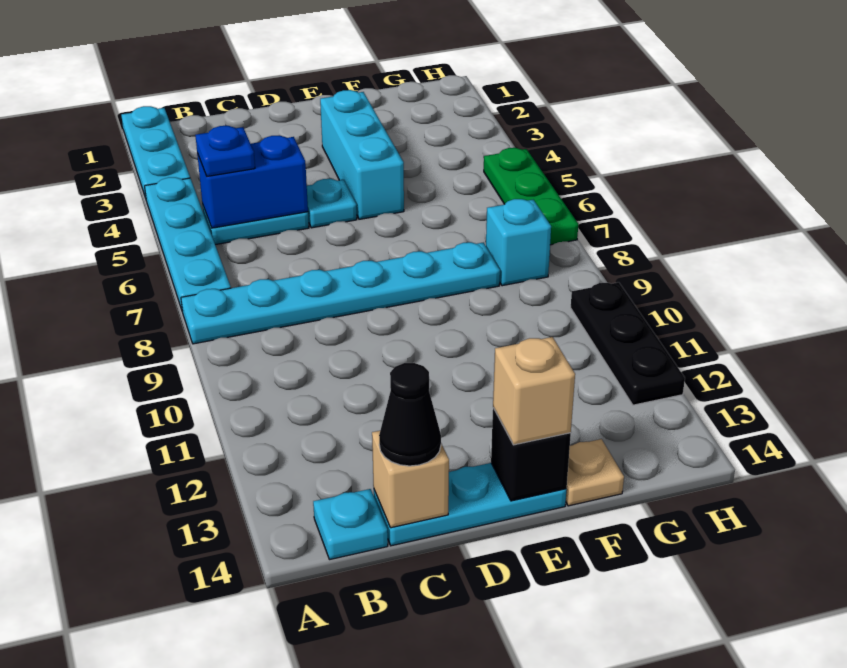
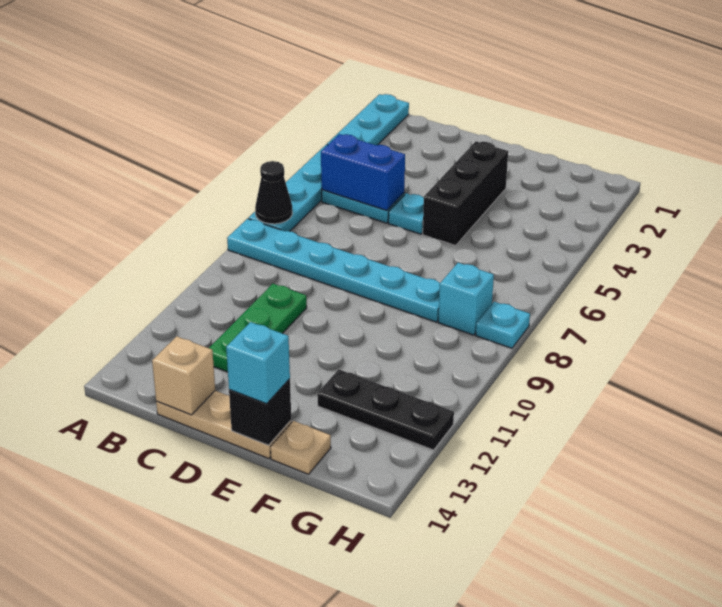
blue plate B5 level 3 -> none
cyan plate B14 level 1 -> cyan plate H8 level 1
cyan plate C14:E14 level 1 -> tan plate C14:E14 level 1
black cone C14 level 3 -> black cone A7 level 2
cyan brick E3:E5 level 1 -> black brick E3:E5 level 1
tan brick E14 level 3 -> cyan brick E14 level 3
green plate H5:H7 level 1 -> green plate C10:C12 level 1
black plate H10:H12 level 1 -> black plate F12:H12 level 1

